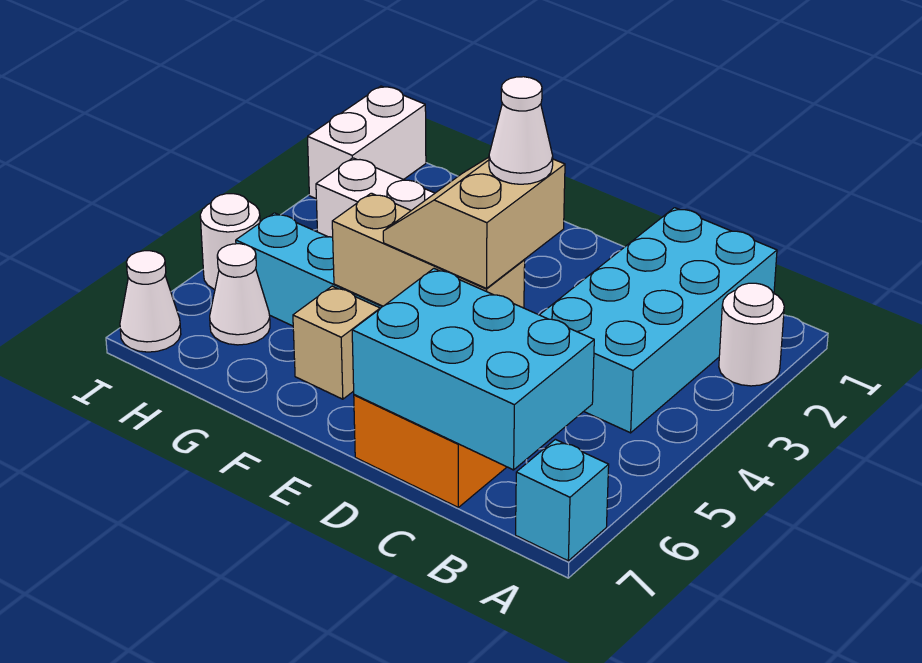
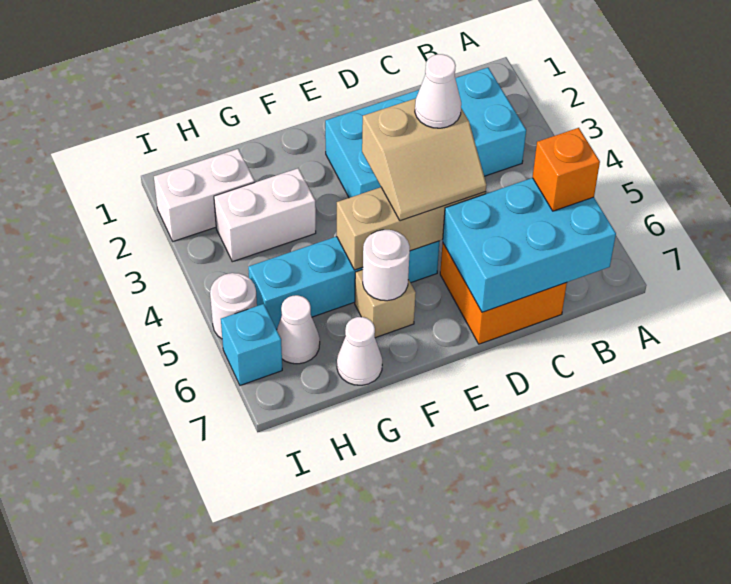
white round brick A2 level 1 -> white round brick F6 level 2
cyan brick A7 level 1 -> cyan brick I6 level 1
cyan brick B1:C4 level 1 -> cyan brick B2:E3 level 1
none -> orange brick B6 level 3
tan slope D4:E5 level 3 top D -> tan slope D4:E5 level 3 top 4
white brick I1:I2 level 1 -> white brick H2:I2 level 1
white cone I7 level 1 -> white cone G7 level 1

